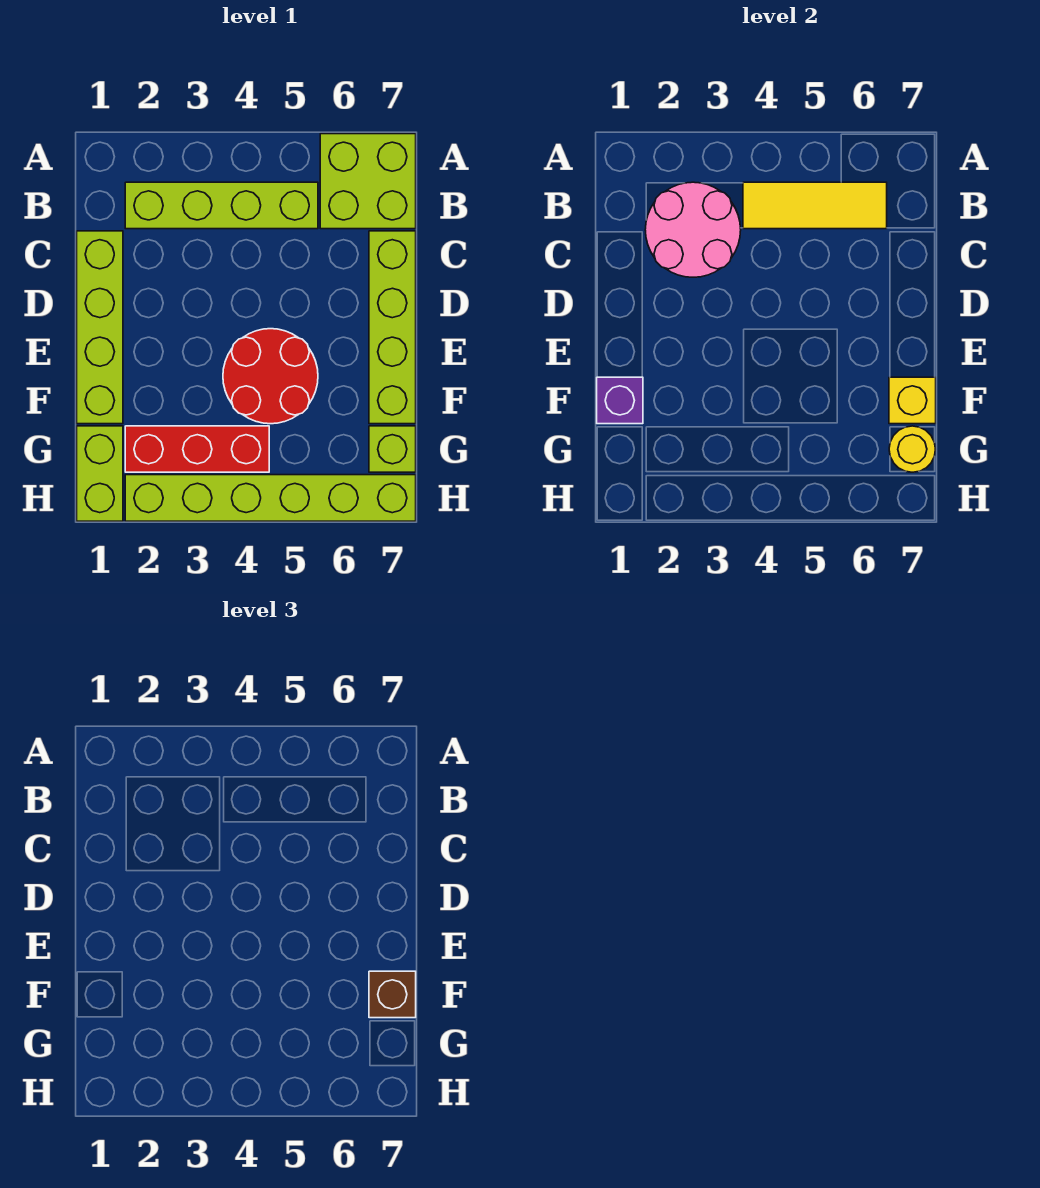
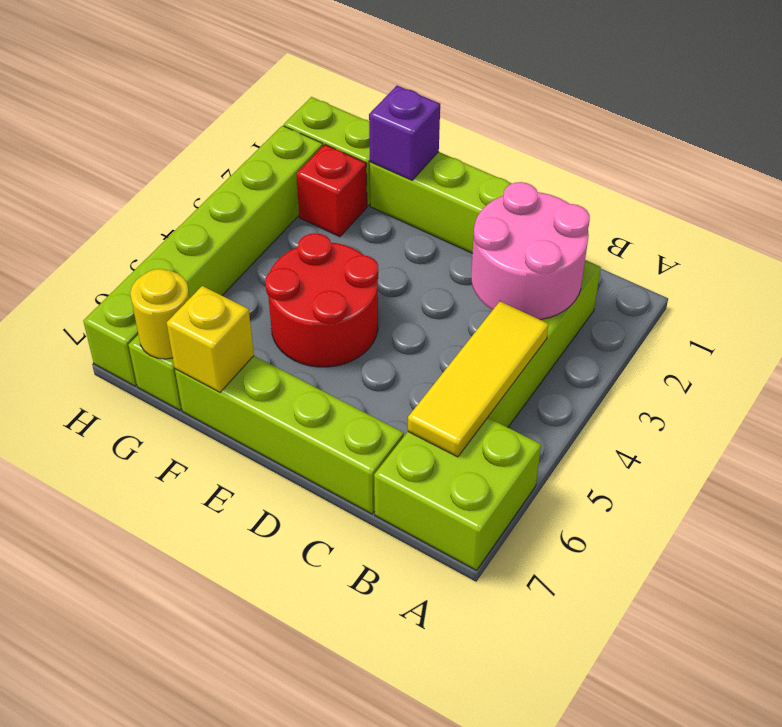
brown brick F7 level 3 -> none
red brick G2:G4 level 1 -> red brick G2 level 1

